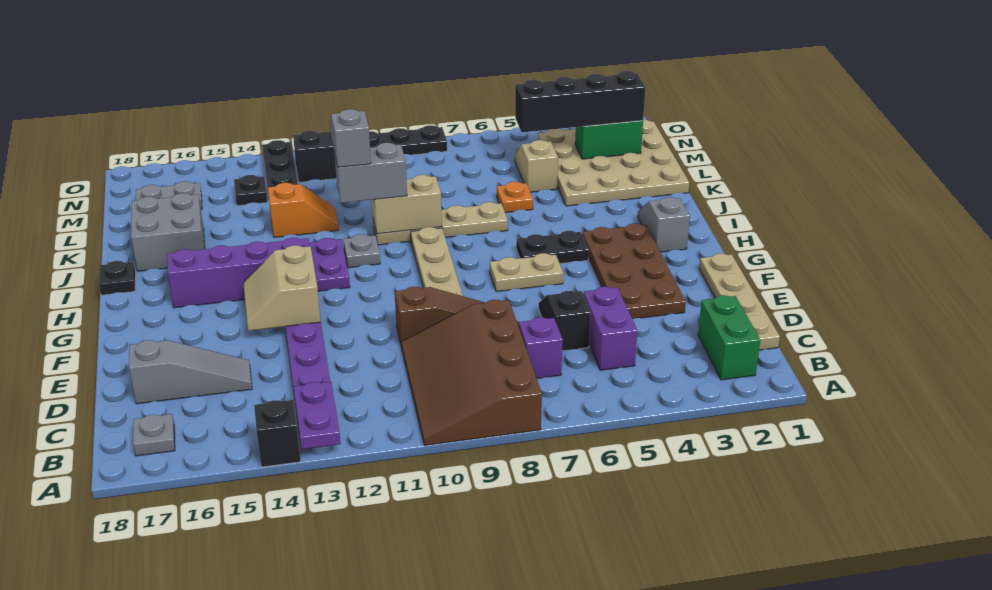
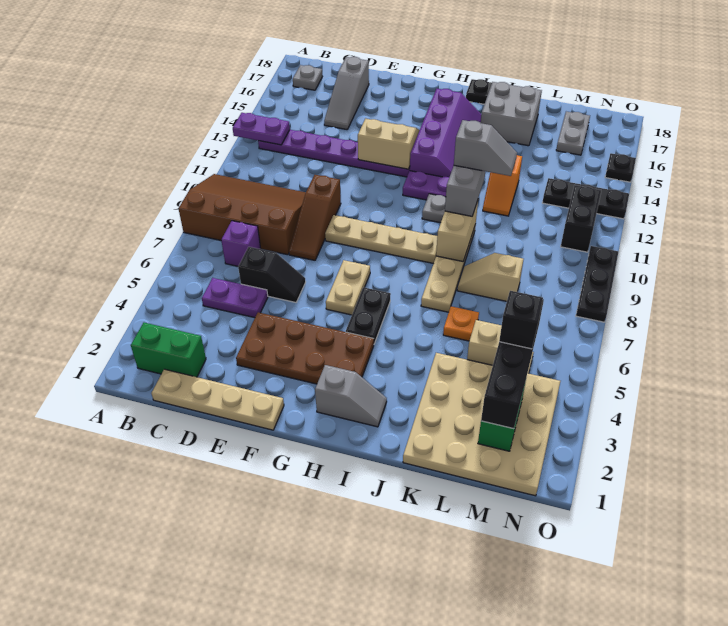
black brick A14 level 1 -> black brick M4 level 4
purple brick C5:D5 level 1 -> purple plate C5:D5 level 1
none -> tan slope K8:L8 level 1 top L
black plate M14 level 1 -> black plate O15 level 1

